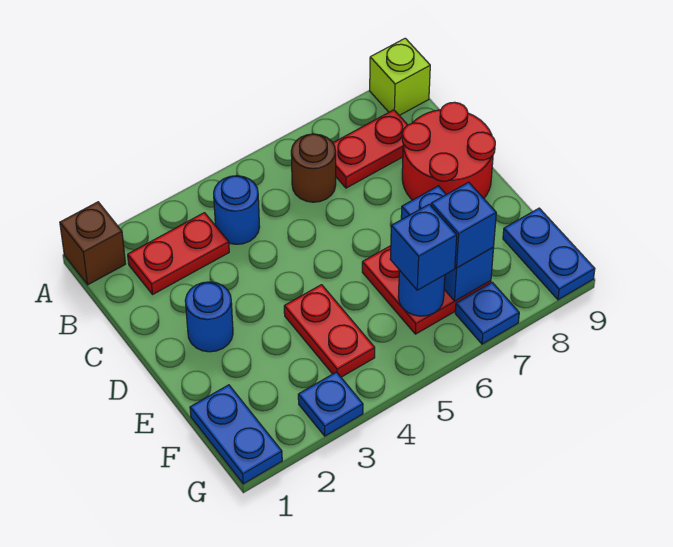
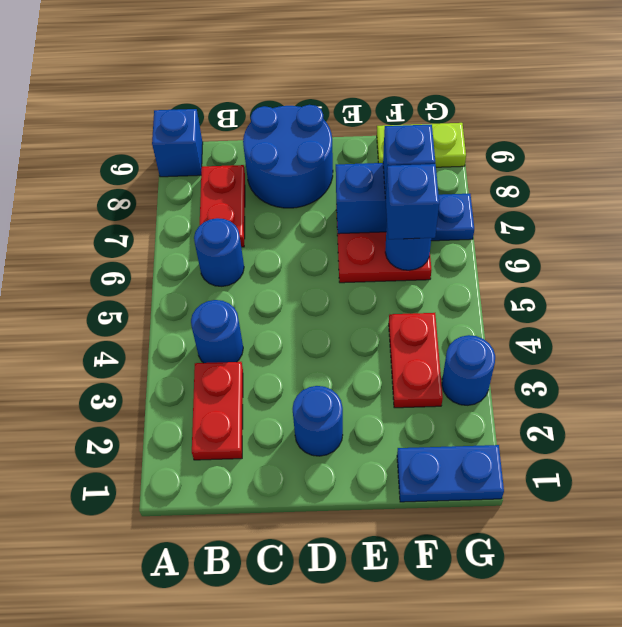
brown brick A1 level 1 -> none
lime brick A9 level 1 -> blue brick A9 level 1
brown round brick B6 level 1 -> blue round brick B6 level 1
red round brick C8:D9 level 1 -> blue round brick C8:D9 level 1
red plate E4:F4 level 1 -> red plate F3:F4 level 1
blue plate F9:G9 level 1 -> lime plate F9:G9 level 1
blue plate G3 level 1 -> blue round brick G3 level 1

